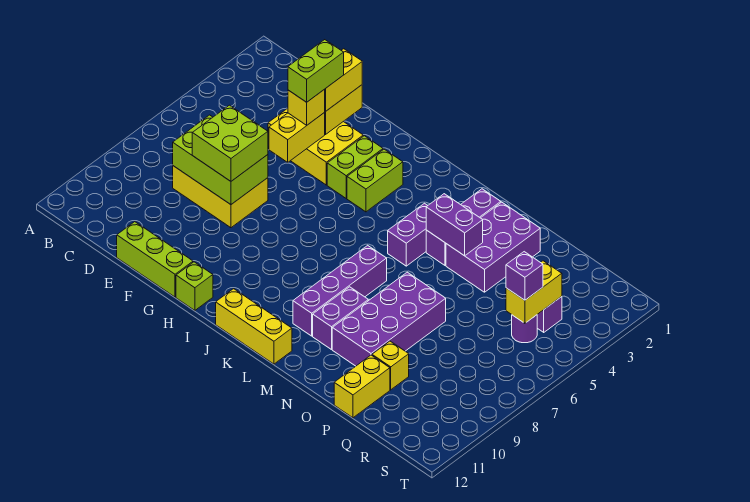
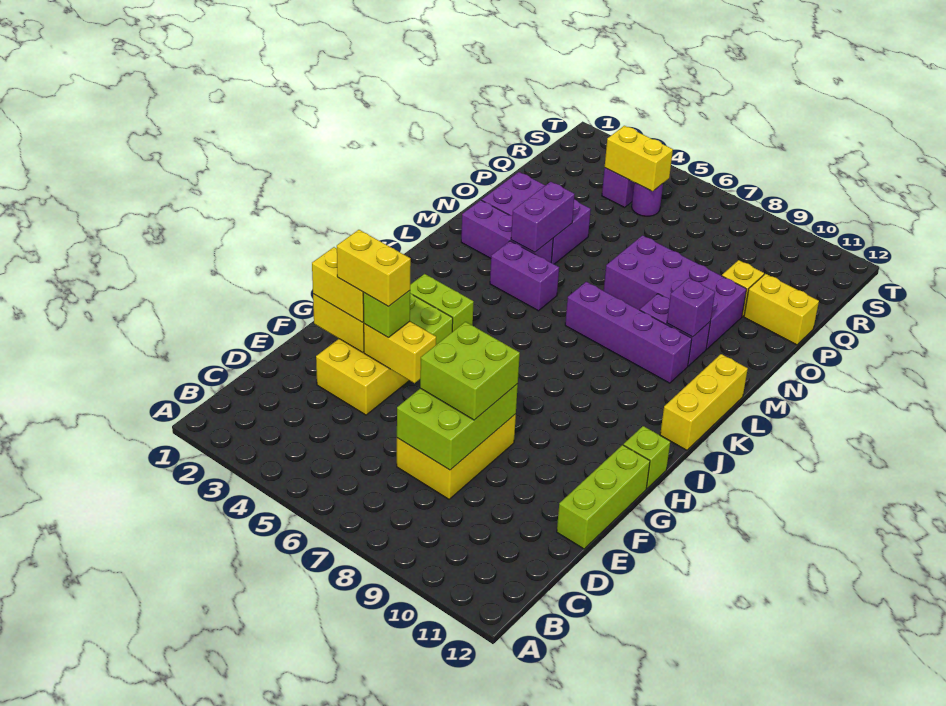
lime brick F3:F4 level 4 -> yellow brick F3:F4 level 4
yellow brick F4 level 3 -> lime brick F4 level 3
purple brick R5 level 3 -> purple brick M10 level 2

